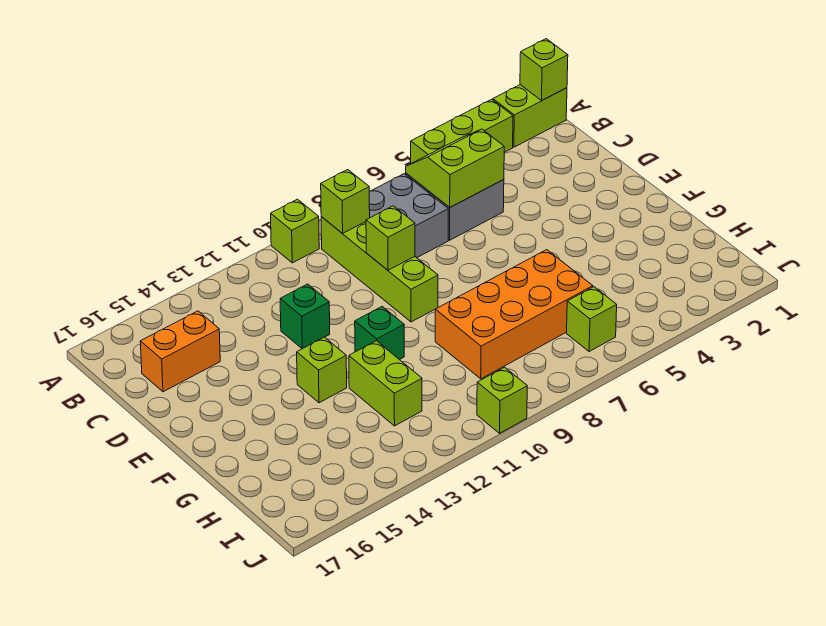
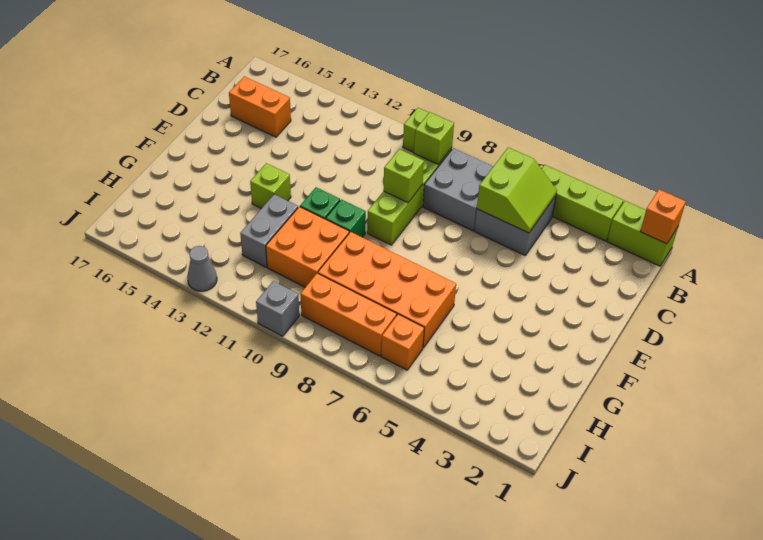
lime brick A1 level 2 -> orange brick A1 level 2
lime slope B5:C6 level 2 top C -> lime slope B5:C6 level 2 top 6
green brick D12 level 1 -> green brick F10 level 1
none -> orange brick G10:H11 level 1
lime brick G12:H12 level 1 -> grey brick G12:H12 level 1
lime brick I6 level 1 -> orange brick I6 level 1
none -> orange brick I7:I9 level 1
lime brick J10 level 1 -> grey brick J10 level 1
none -> grey cone J13 level 1

